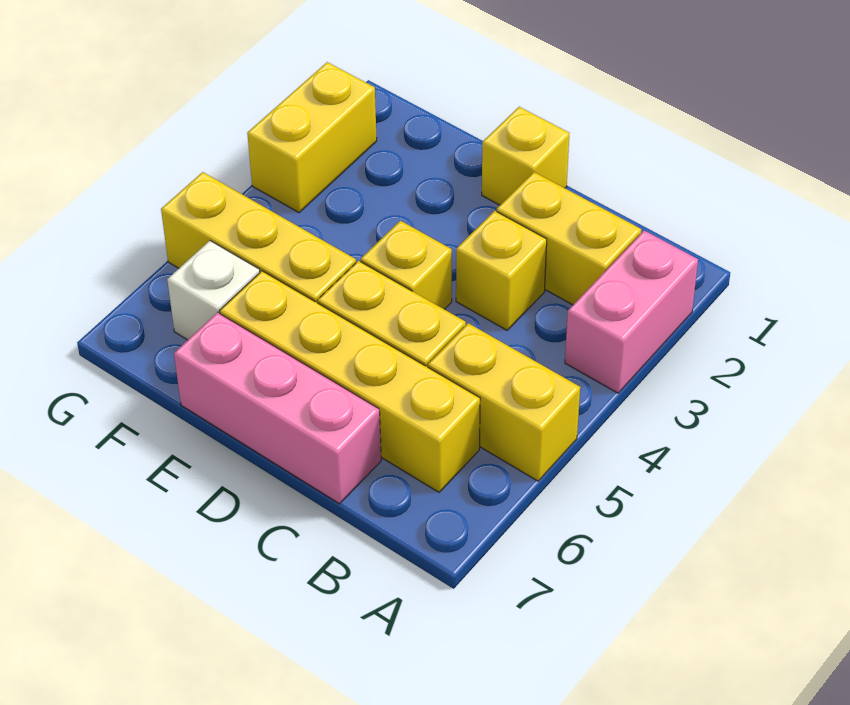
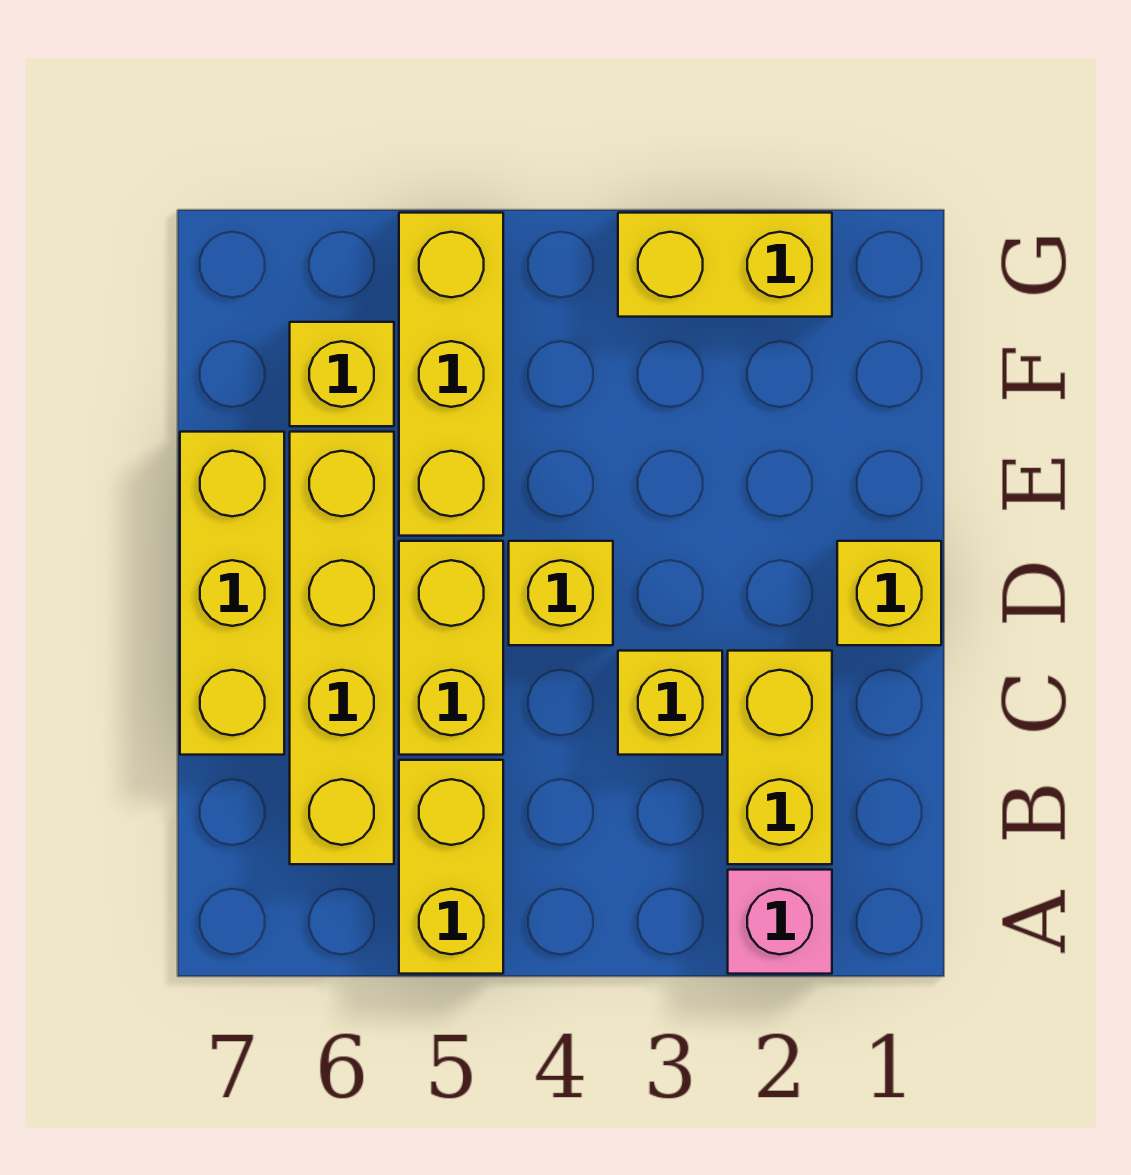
pink brick A2:A3 level 1 -> pink brick A2 level 1
pink brick C7:E7 level 1 -> yellow brick C7:E7 level 1
white brick F6 level 1 -> yellow brick F6 level 1

